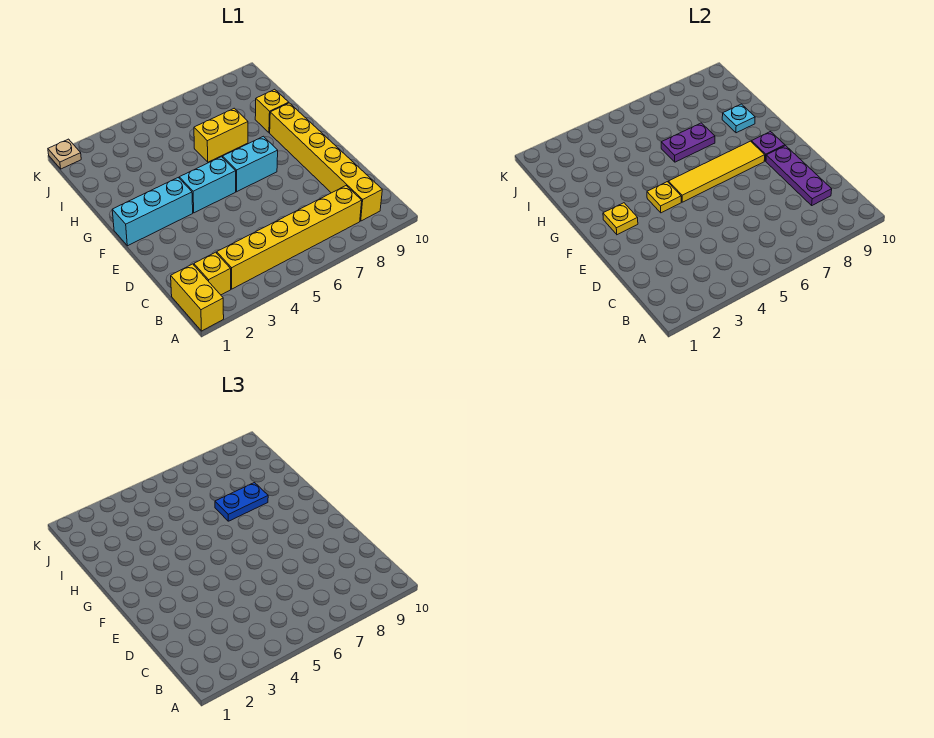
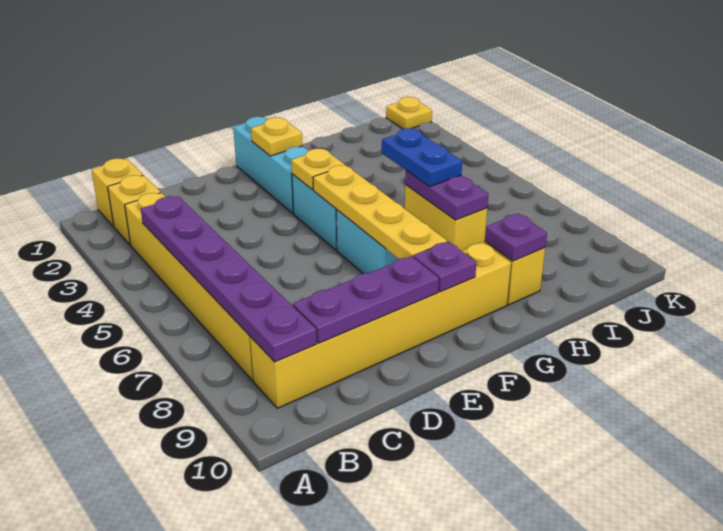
yellow brick A1:B1 level 1 -> yellow brick B1 level 1
none -> purple plate B4:B9 level 2
yellow tile F5:F8 level 2 -> yellow plate F5:F8 level 2
blue plate H7:H8 level 3 -> blue plate H5:H6 level 3
cyan plate H9 level 2 -> purple plate H9 level 2
tan plate K1 level 1 -> yellow plate K1 level 1

